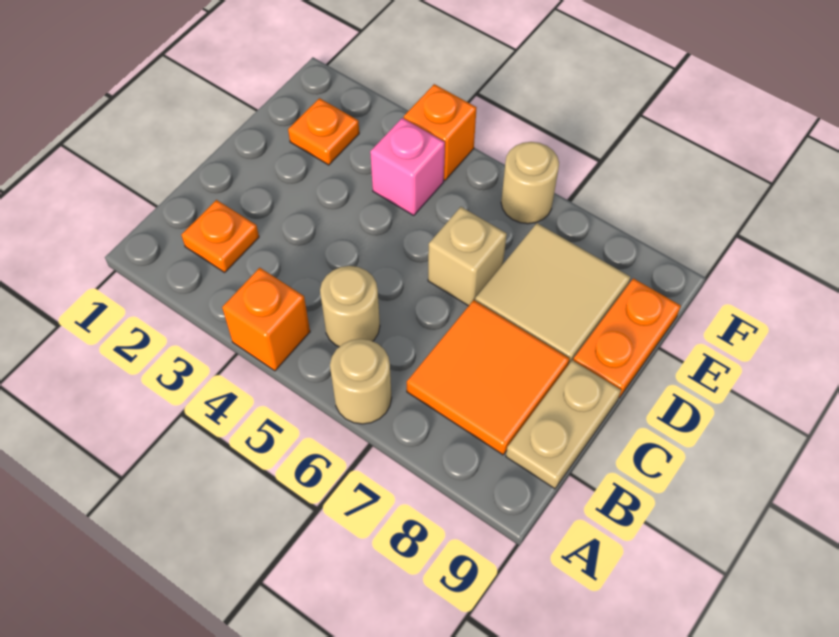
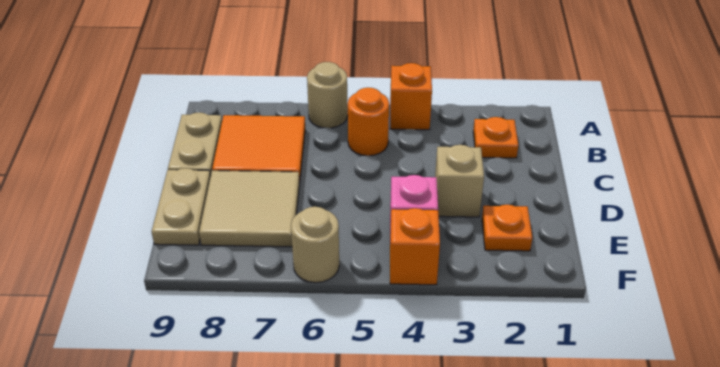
tan round brick B5 level 1 -> orange round brick B5 level 1
tan brick D6 level 1 -> tan brick D3 level 1
orange plate D9:E9 level 1 -> tan plate D9:E9 level 1

